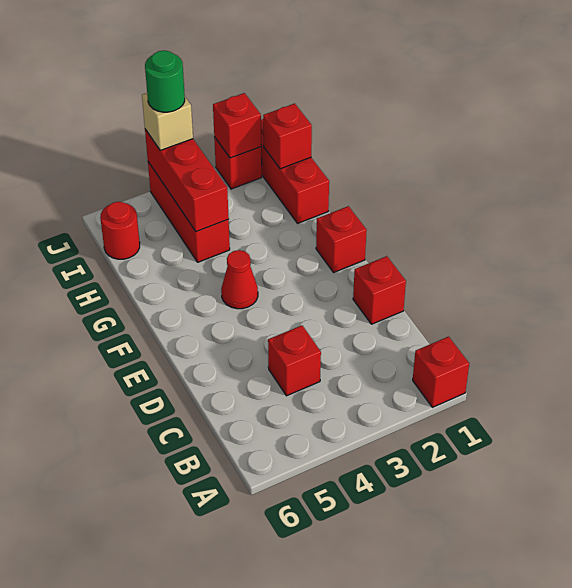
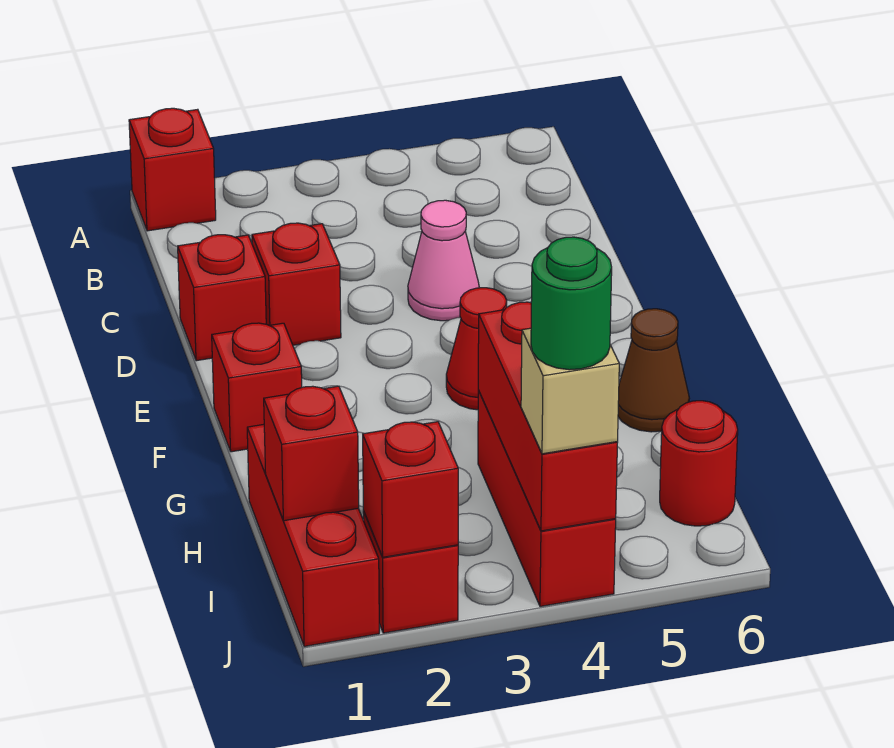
red brick C4 level 1 -> red brick D2 level 1
none -> pink cone D4 level 1
none -> brown cone G6 level 1

